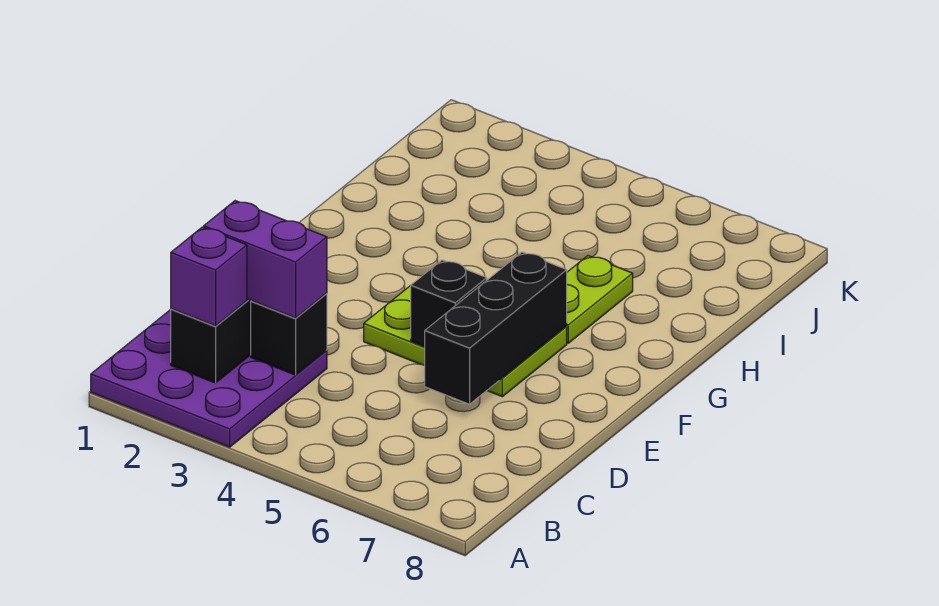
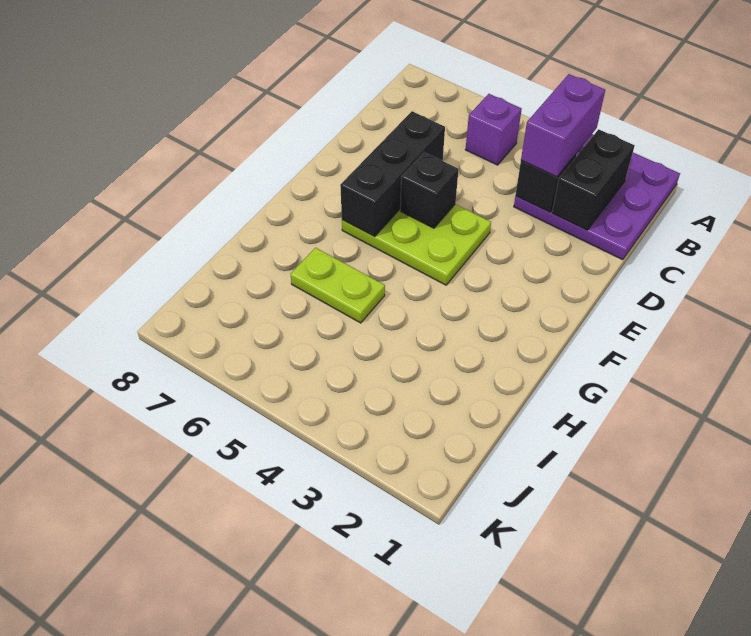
purple brick B2 level 3 -> purple brick B5 level 1
purple brick C2:C3 level 3 -> purple brick B3:C3 level 3
lime plate G6:H6 level 1 -> lime plate H5:H6 level 1

